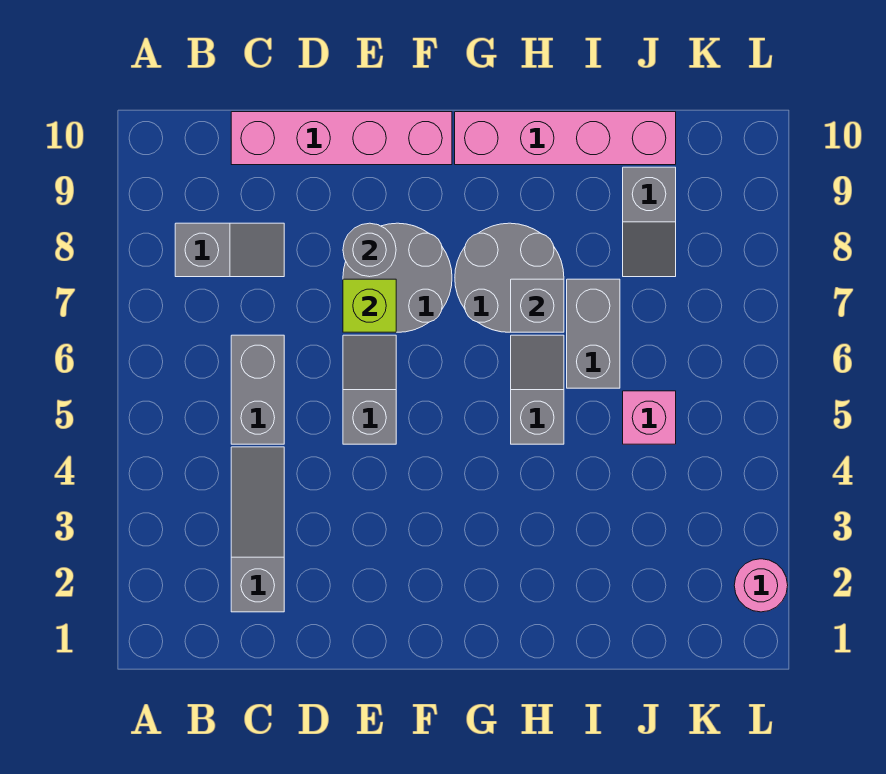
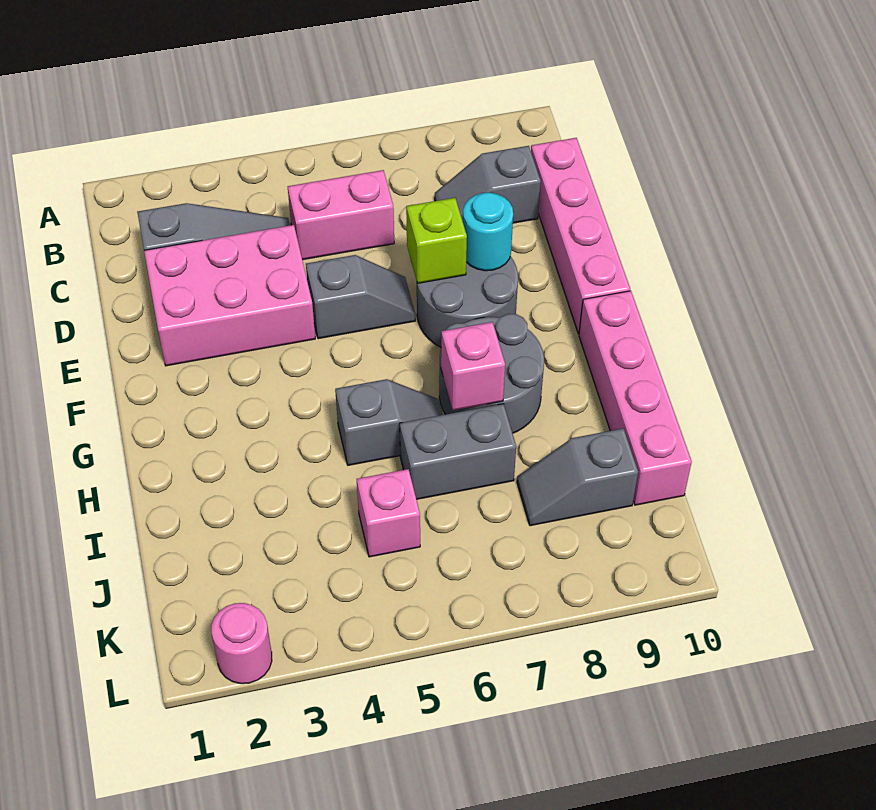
grey slope B8:C8 level 1 top B -> grey slope C8:C9 level 1 top 9
grey brick C5:C6 level 1 -> pink brick C5:C6 level 1
none -> pink brick D2:E4 level 1
grey round brick E8 level 2 -> cyan round brick E8 level 2
grey brick H7 level 2 -> pink brick H7 level 2

